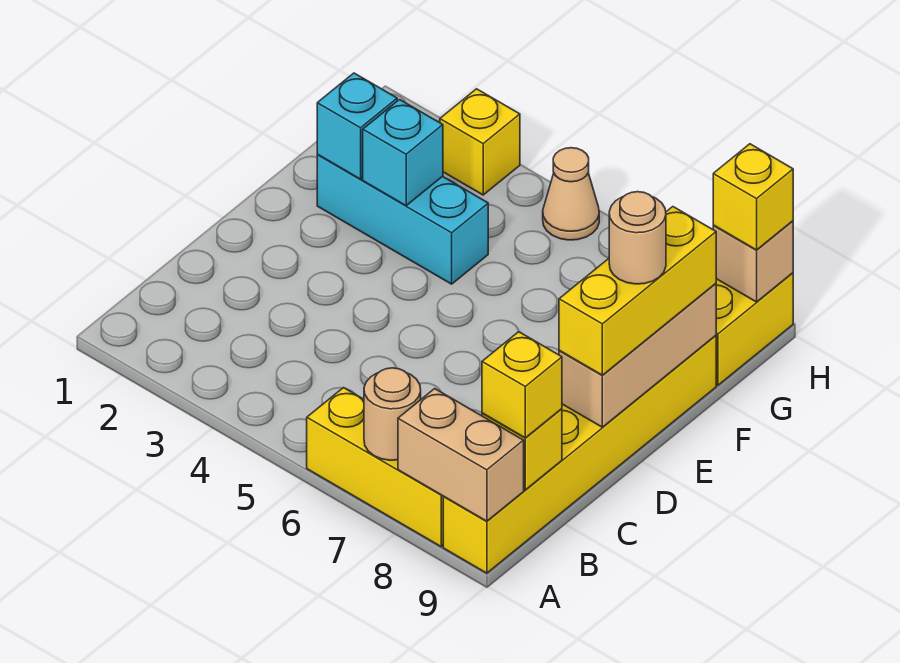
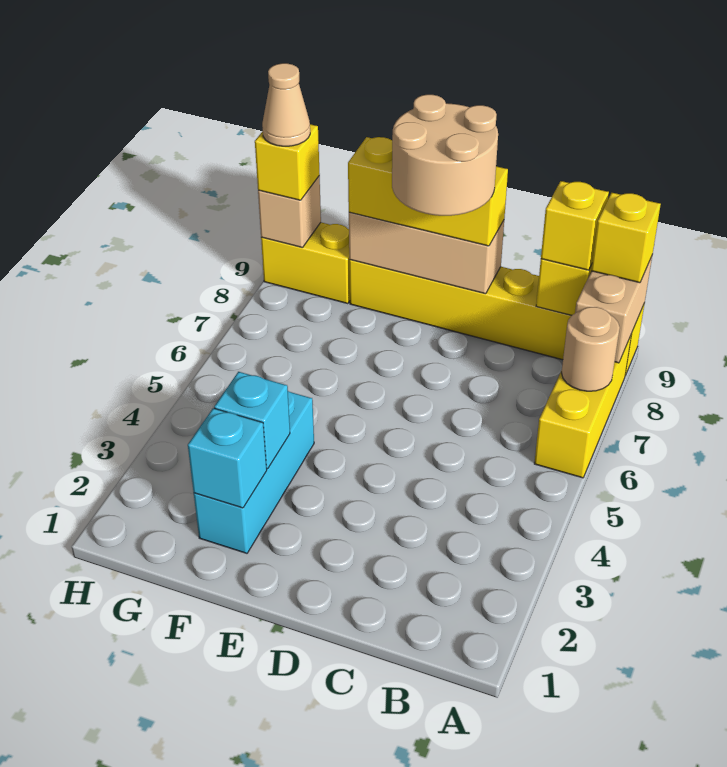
tan round brick E9 level 4 -> tan round brick D8:E9 level 4
yellow brick H3 level 1 -> yellow brick A9 level 3
tan cone H5 level 1 -> tan cone H9 level 4

